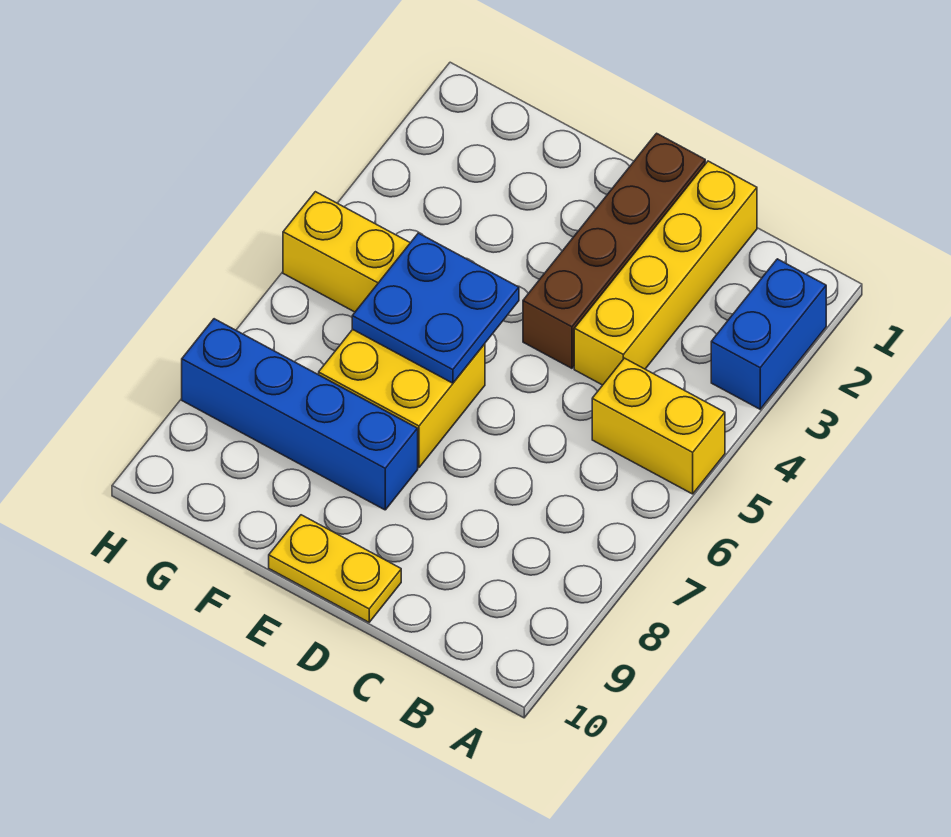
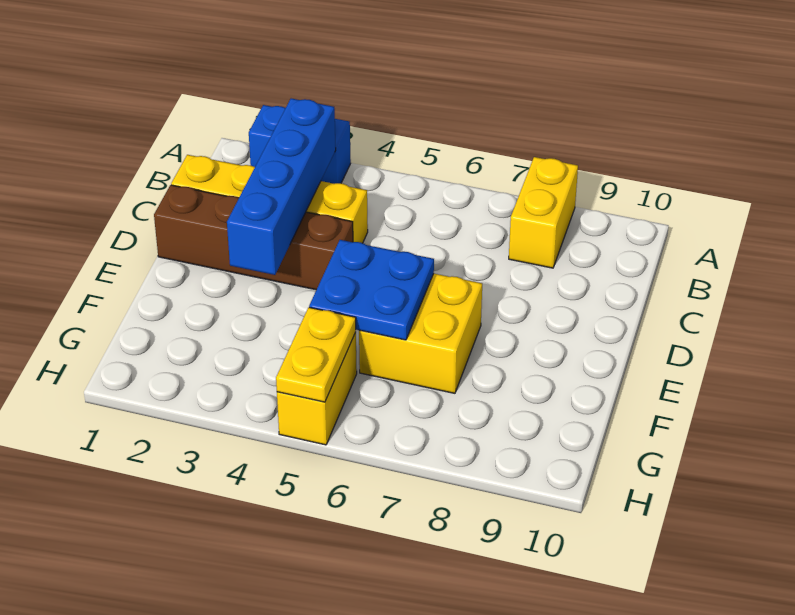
yellow brick A5:B5 level 1 -> yellow brick A8:B8 level 1
yellow plate D10:E10 level 1 -> yellow plate G5:H5 level 2
blue brick E8:H8 level 1 -> blue brick B3:E3 level 2

